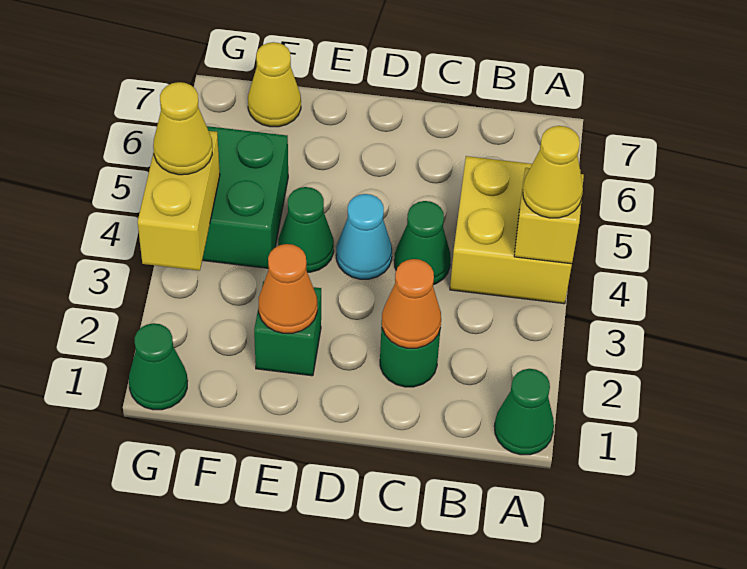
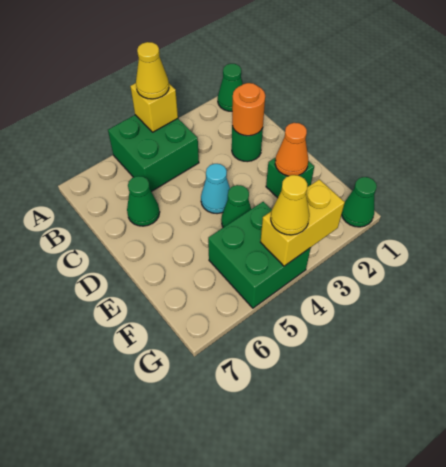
yellow brick A4:B5 level 1 -> green brick A4:B5 level 1
orange cone C2 level 2 -> orange round brick C2 level 2
green cone C4 level 1 -> green cone C6 level 1
yellow cone F7 level 1 -> none

